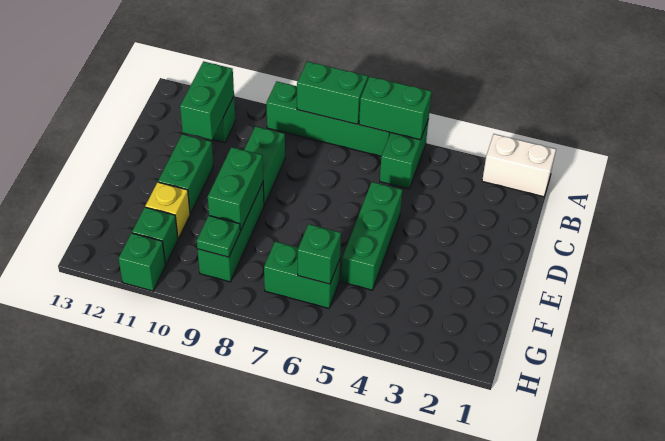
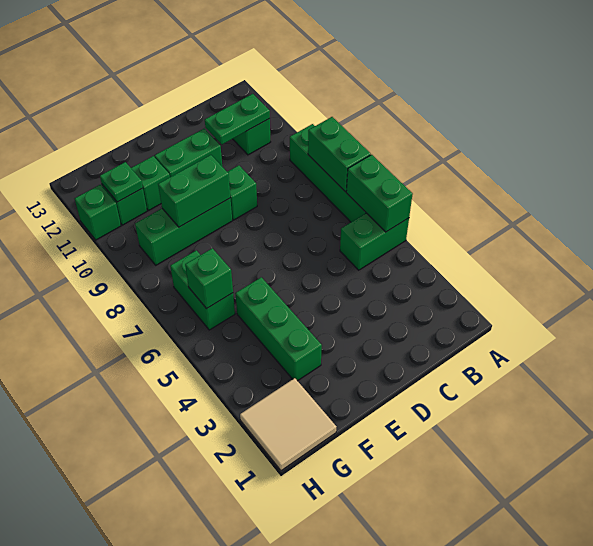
white brick A1:A2 level 1 -> none
green brick B11:C11 level 2 -> green plate B11:C11 level 2
green brick C9:D9 level 1 -> green brick D9 level 1
green brick D5:F5 level 1 -> green brick F3:F5 level 1
yellow brick F11 level 1 -> green brick F11 level 1
none -> tan tile G1:H2 level 1
green plate G9 level 2 -> green plate G11 level 2

